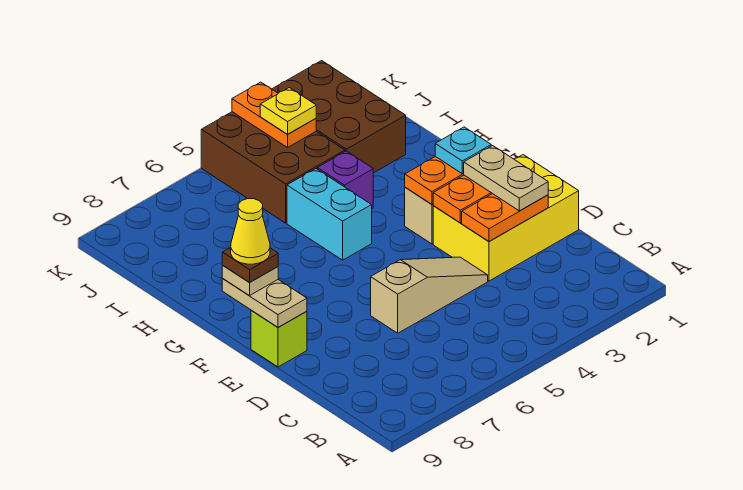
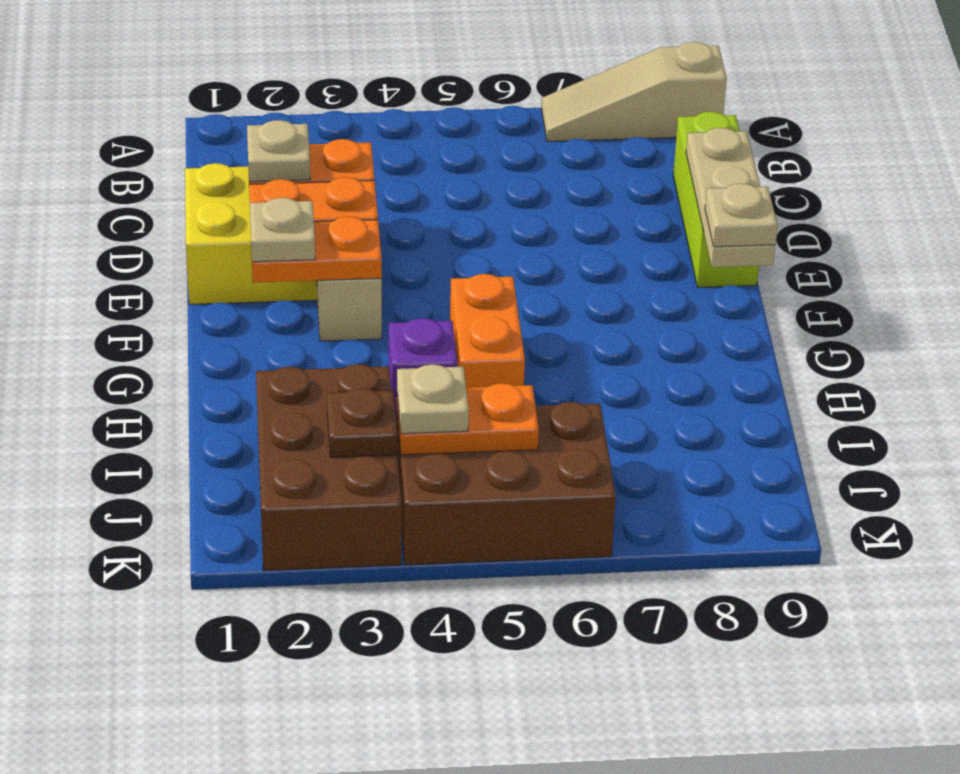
tan plate D2:E2 level 3 -> tan plate D2 level 3
tan slope D4:D6 level 1 top 6 -> tan slope A7:A9 level 1 top 9
lime brick E9 level 1 -> lime brick C9:E9 level 1
tan plate E9:F9 level 2 -> tan plate D9:F9 level 2
cyan plate F2 level 3 -> tan plate F2 level 3
brown plate F9 level 4 -> brown plate J3 level 2
yellow cone F9 level 5 -> none
cyan brick G5:H5 level 1 -> orange brick G5:H5 level 1
brown brick I4:K5 level 1 -> brown brick J4:K6 level 1
orange plate J4:K4 level 2 -> orange plate J4:J5 level 2
yellow plate J4 level 3 -> tan plate J4 level 3

